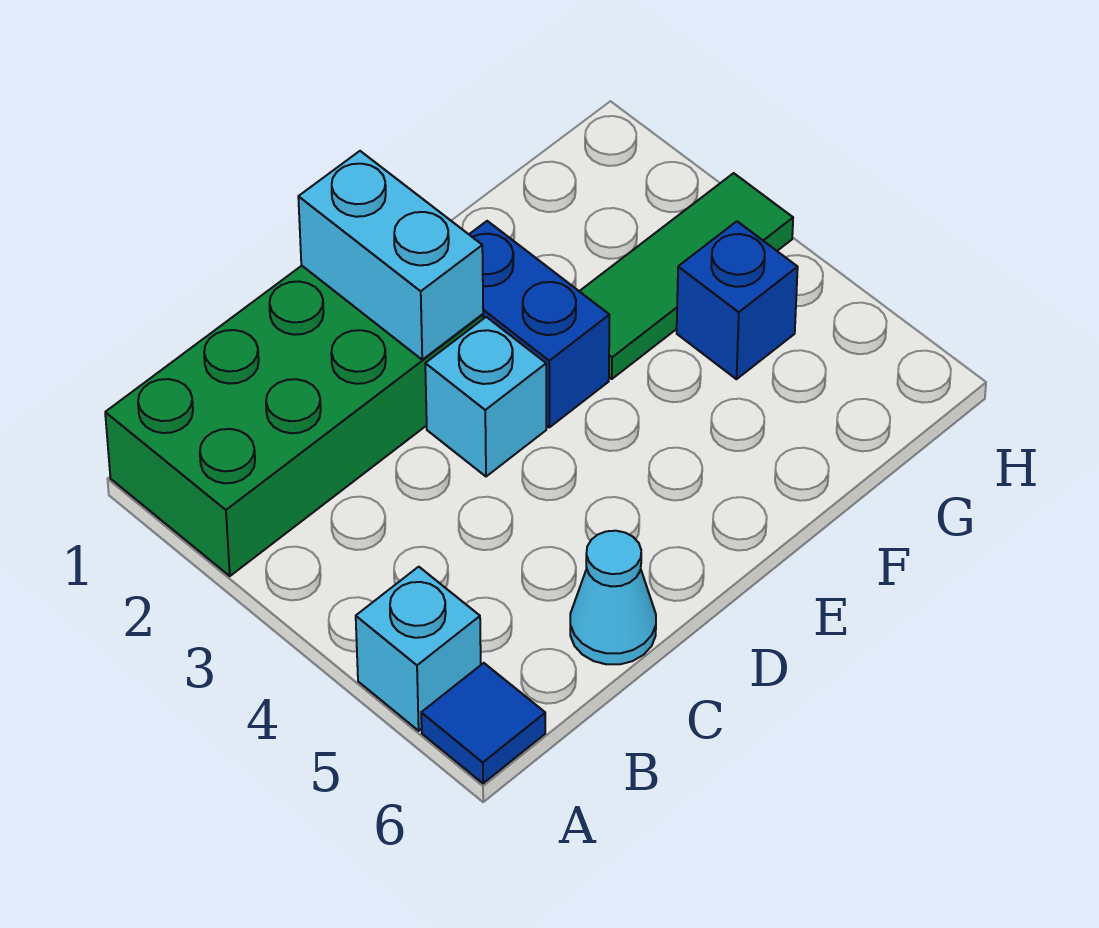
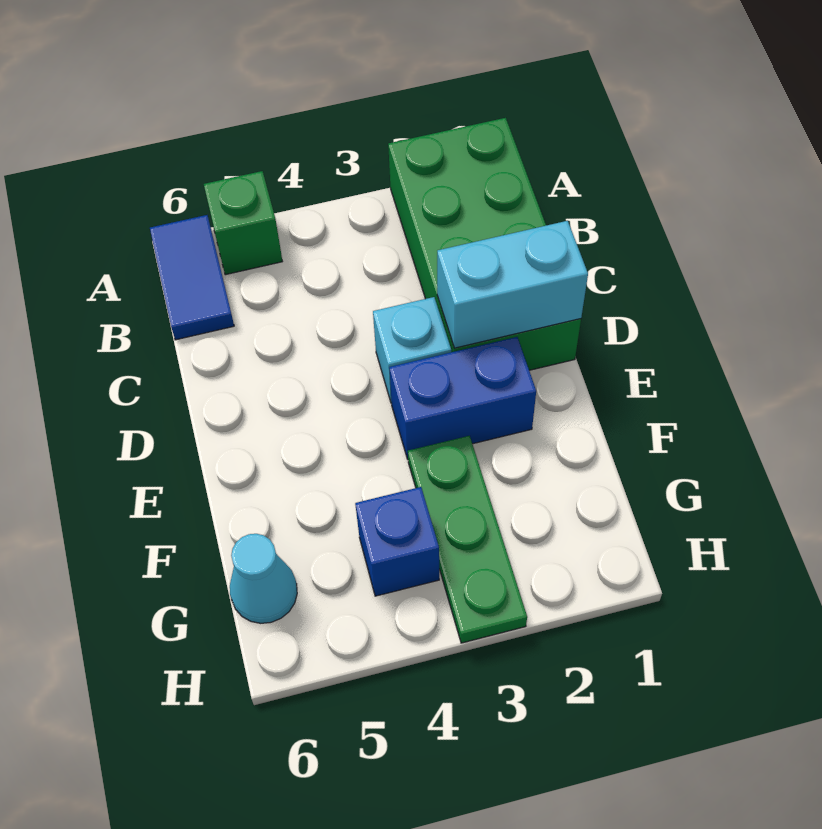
cyan brick A5 level 1 -> green brick A5 level 1
blue tile A6 level 1 -> blue tile A6:B6 level 1
cyan cone C6 level 1 -> cyan cone G6 level 1
green tile F3:H3 level 1 -> green plate F3:H3 level 1

